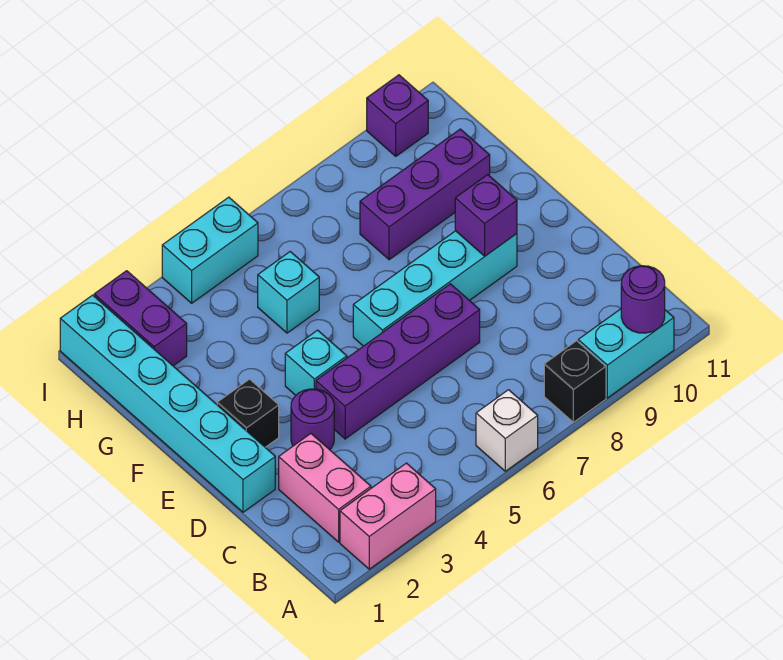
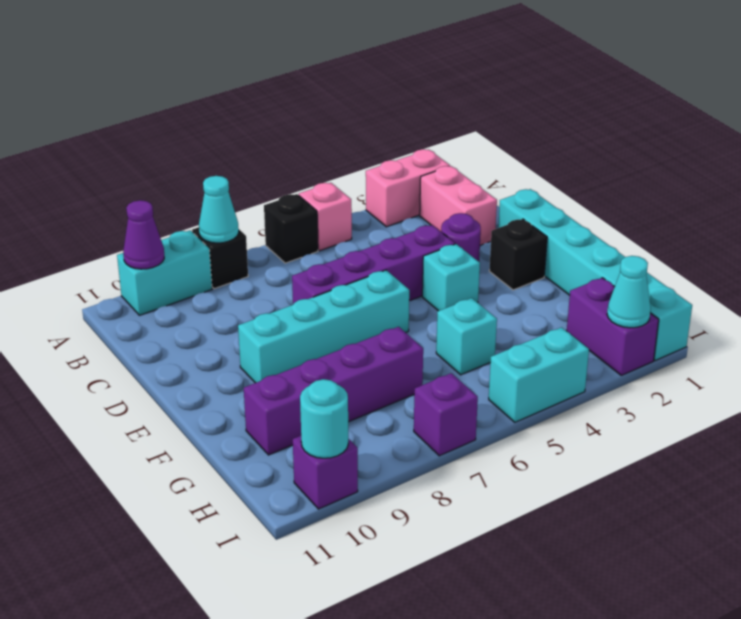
none -> pink brick A5 level 1
white brick A6 level 1 -> black brick A6 level 1
none -> cyan cone A8 level 2
purple round brick A10 level 2 -> purple cone A10 level 2
purple brick E9 level 2 -> purple brick I7 level 1
purple brick G8:G10 level 1 -> purple brick G7:G10 level 1
none -> cyan cone I2 level 2
none -> cyan round brick I10 level 2

